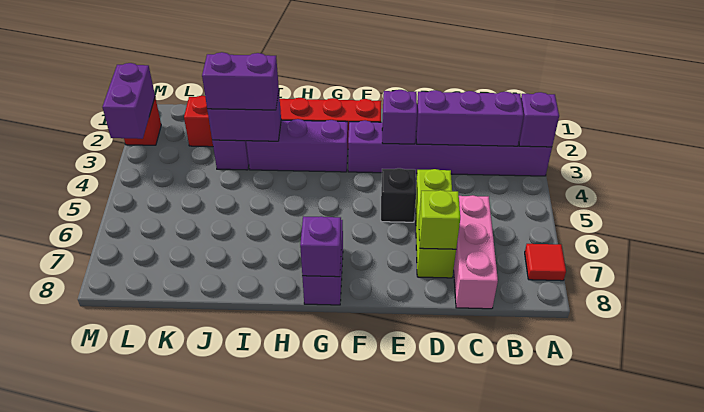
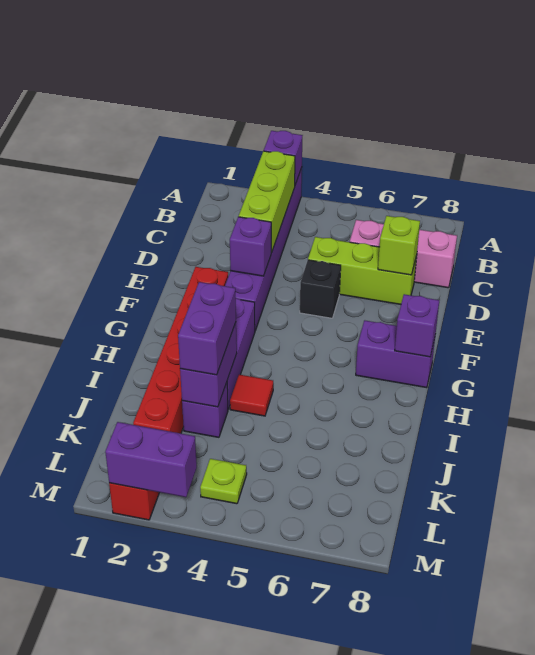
red tile A7 level 1 -> red tile I4 level 1
purple brick B3:D3 level 2 -> lime brick B3:D3 level 2
none -> lime plate L4 level 1

